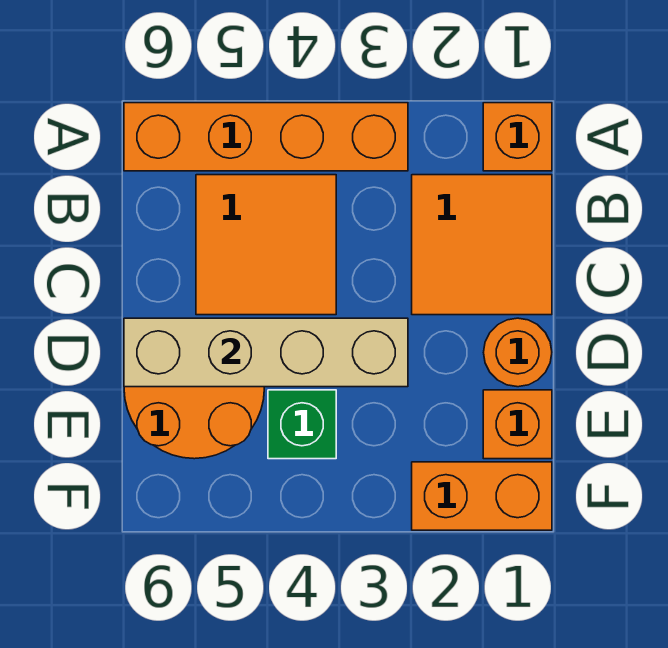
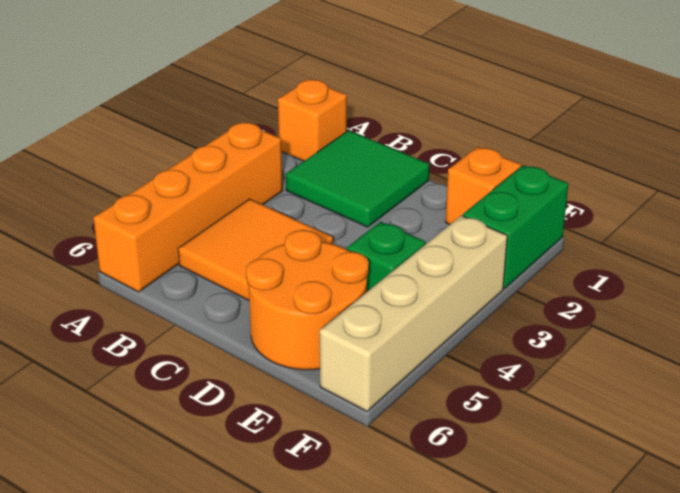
orange tile B1:C2 level 1 -> green tile B1:C2 level 1
orange round brick D1 level 1 -> none
tan brick D3:D6 level 2 -> tan brick F3:F6 level 1
orange brick F1:F2 level 1 -> green brick F1:F2 level 1

